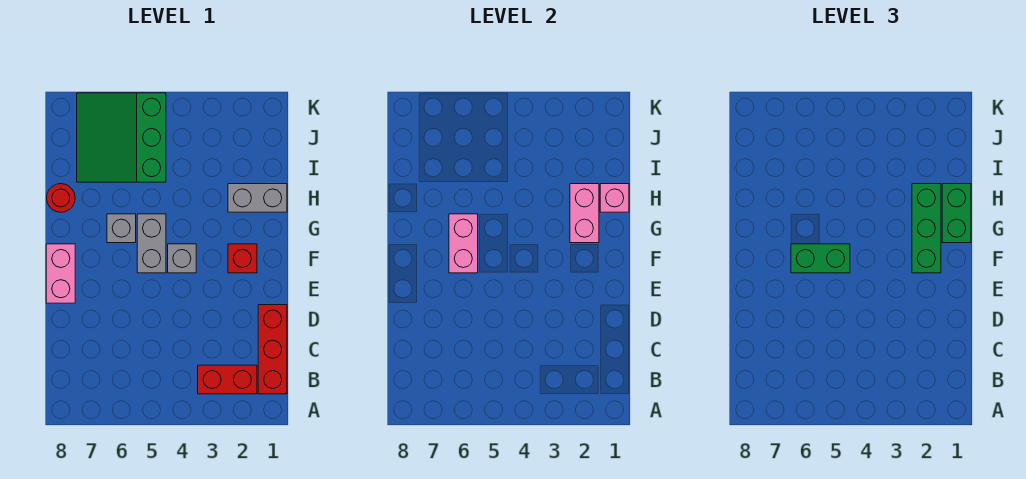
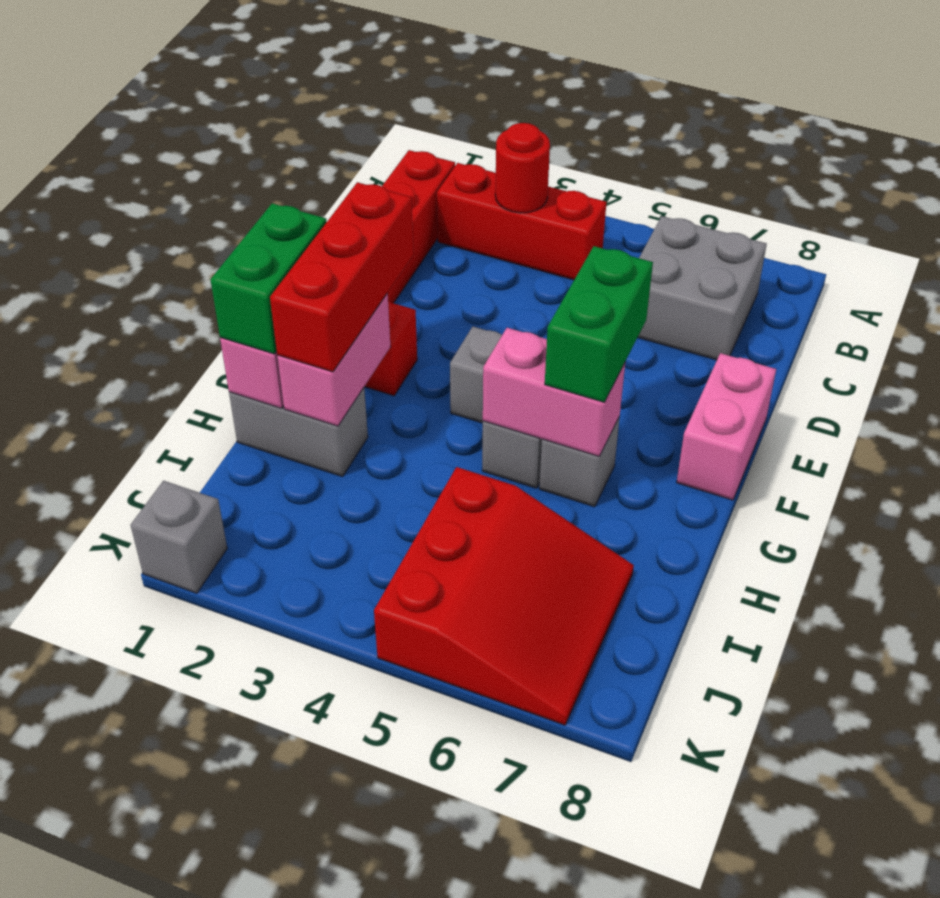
red brick B2:B3 level 1 -> red brick B2:B4 level 1
none -> grey brick B6:C7 level 1
green brick F2:H2 level 3 -> red brick F2:H2 level 3
green brick F5:F6 level 3 -> green brick F6:G6 level 3
pink brick F6:G6 level 2 -> pink brick G5:G6 level 2
red round brick H8 level 1 -> red round brick B3 level 2
green slope I5:K7 level 1 top 5 -> red slope I5:K7 level 1 top 5
none -> grey brick K1 level 1

